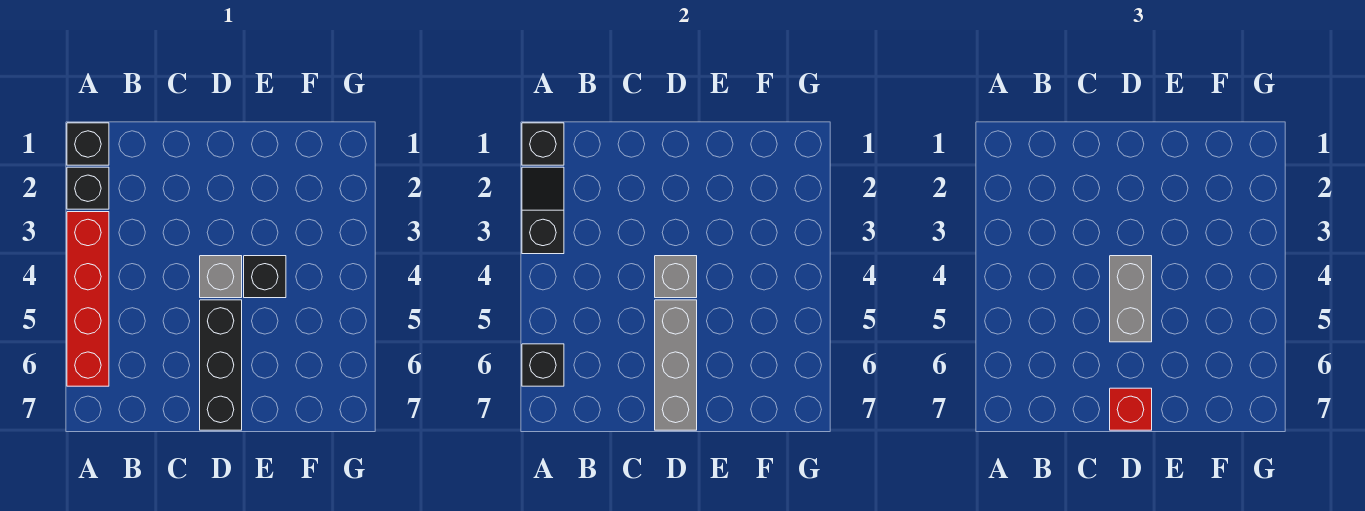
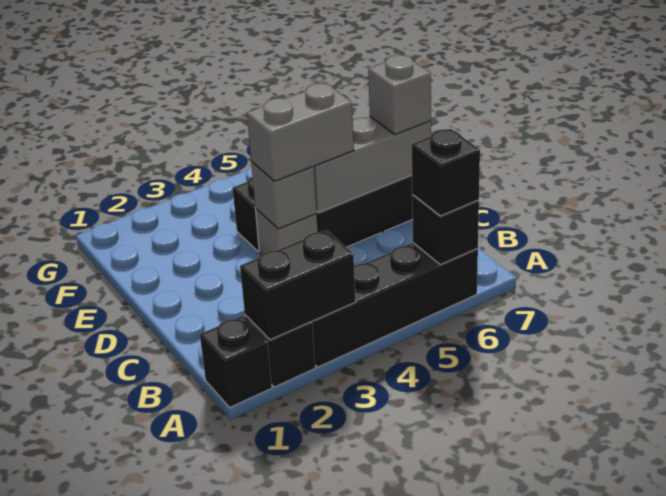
black brick A1 level 2 -> black brick A6 level 3
black slope A2:A3 level 2 top 3 -> black brick A2:A3 level 2
red brick A3:A6 level 1 -> black brick A3:A6 level 1
red brick D7 level 3 -> grey brick D7 level 3

